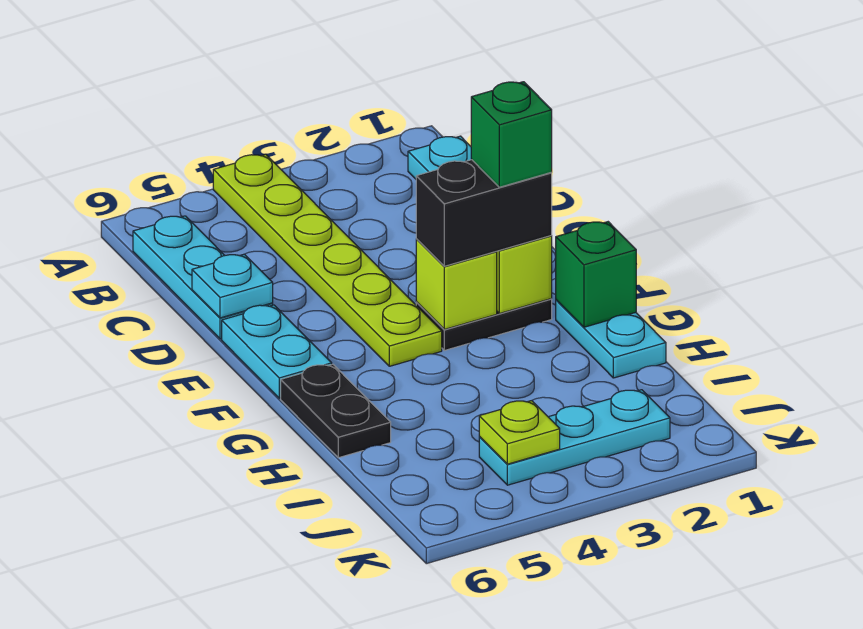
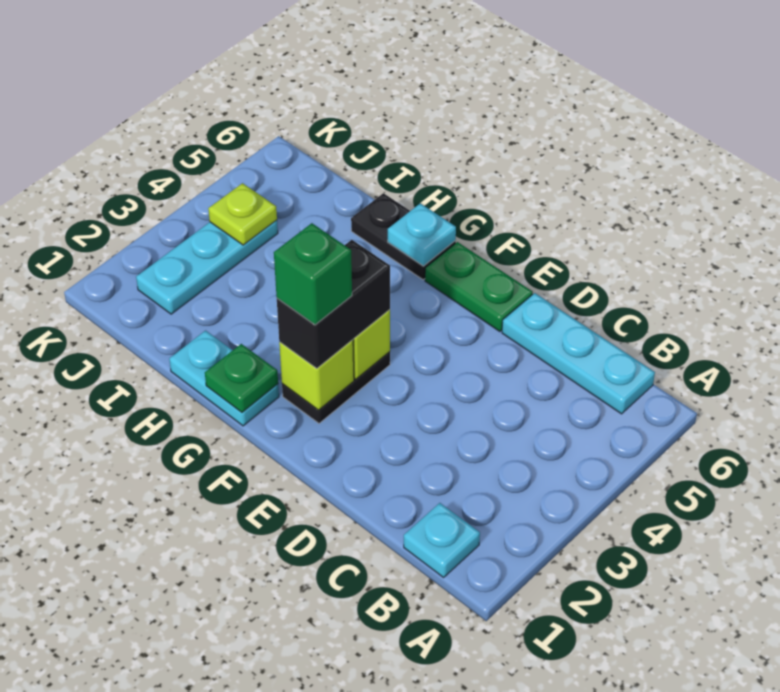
lime plate A4:F4 level 1 -> none
cyan plate D6 level 2 -> cyan plate G6 level 2
cyan plate E6:F6 level 1 -> green plate E6:F6 level 1
green brick G1 level 2 -> green plate G1 level 2

